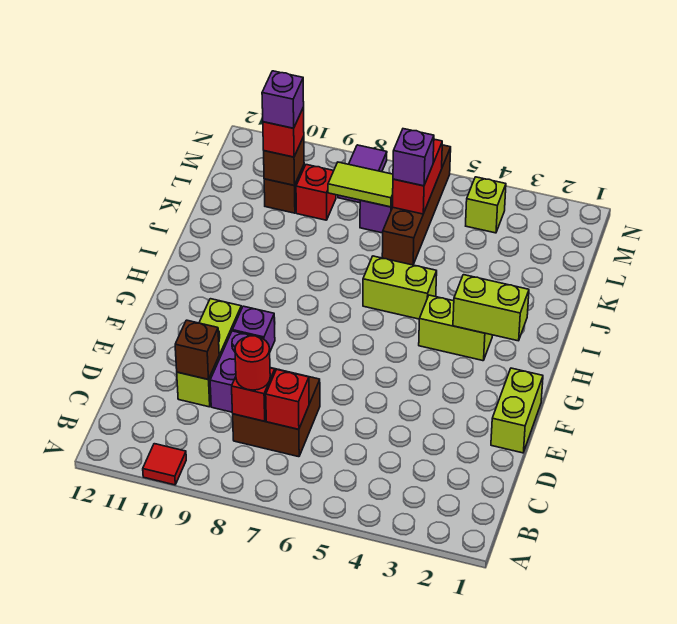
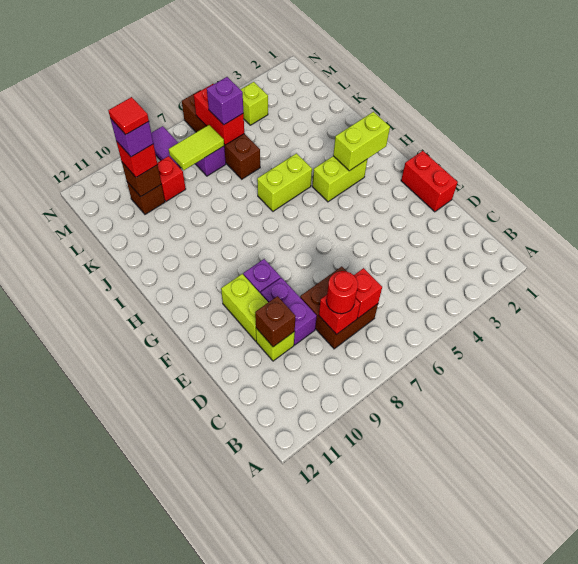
red tile A10 level 1 -> red tile L10 level 5
lime brick E1:F1 level 1 -> red brick E1:F1 level 1

